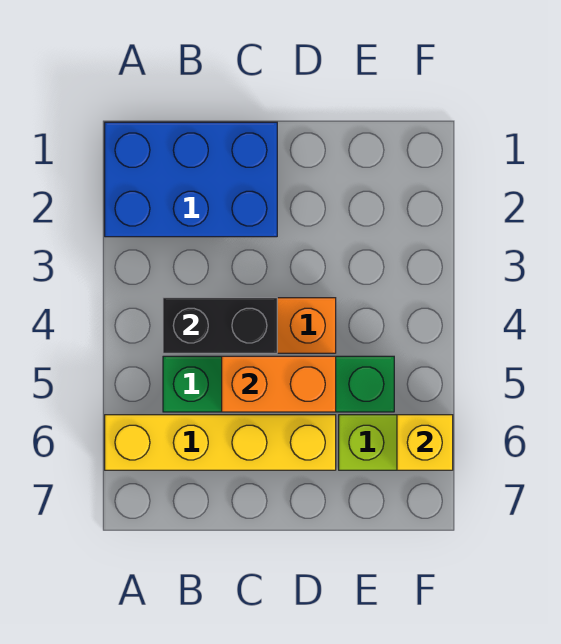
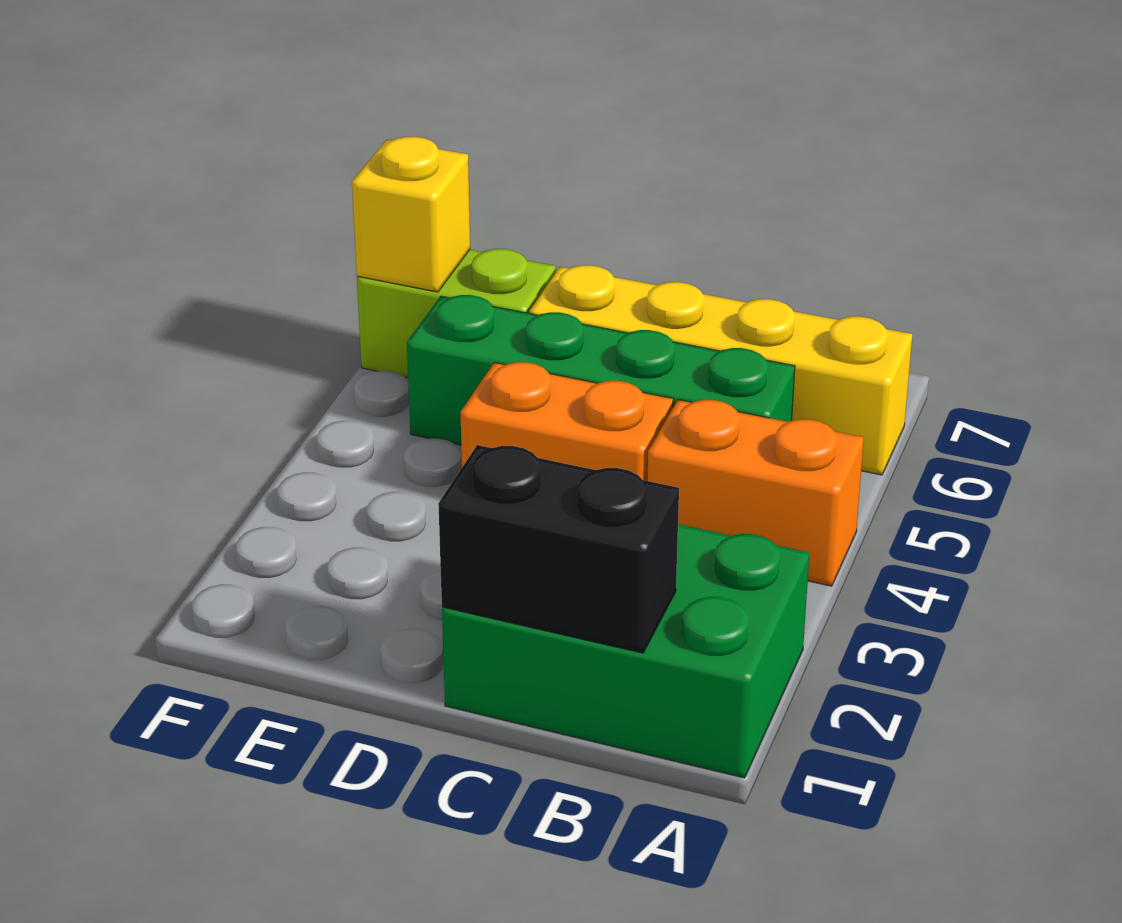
blue brick A1:C2 level 1 -> green brick A1:C2 level 1
black brick B4:C4 level 2 -> black brick B1:C1 level 2
orange brick C5:D5 level 2 -> orange brick A4:B4 level 1

